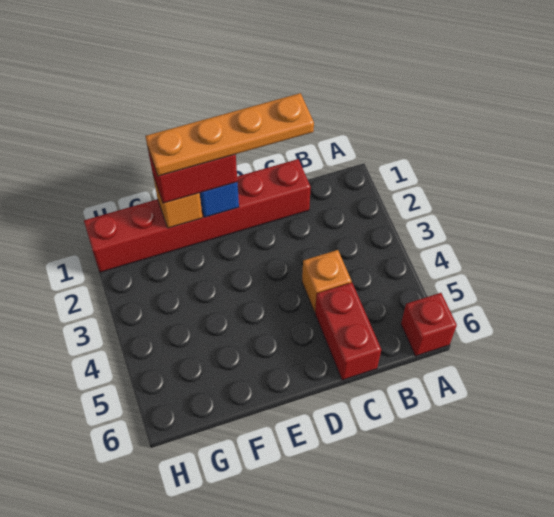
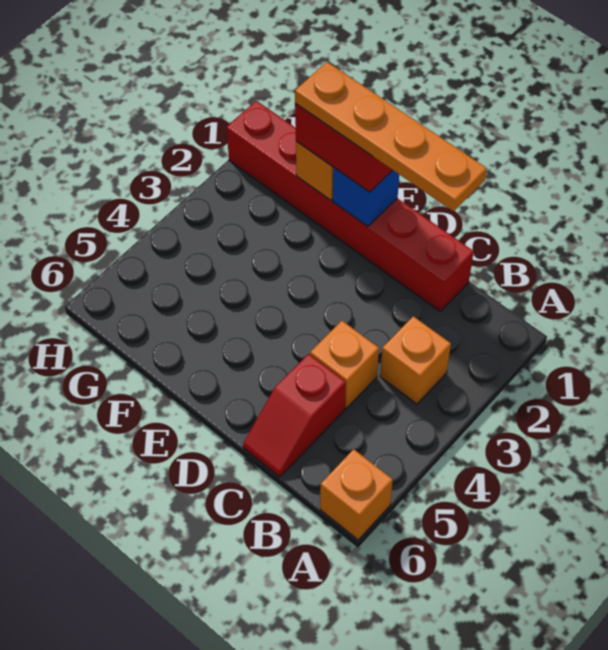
red brick A6 level 1 -> orange brick A6 level 1
none -> orange brick B3 level 1
red brick C5:C6 level 1 -> red slope C5:C6 level 1 top 5

